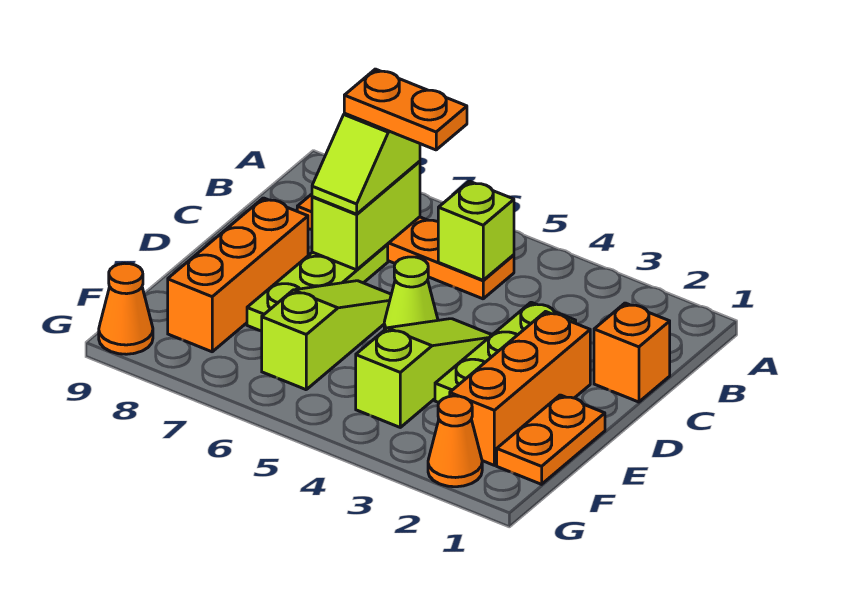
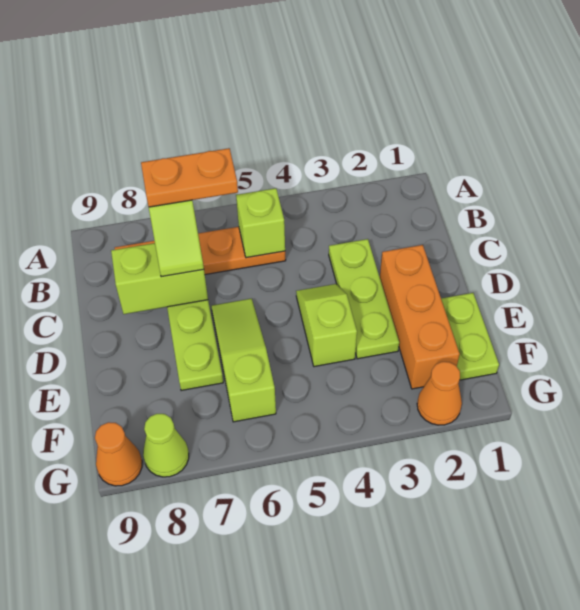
lime brick B7:C7 level 2 -> lime brick C7:C8 level 2
orange brick C1 level 1 -> none
lime slope D4:F4 level 1 top F -> lime slope D4:E4 level 1 top E
lime cone D5 level 1 -> lime cone G8 level 1
orange brick D8:F8 level 1 -> none
orange plate E1:F1 level 1 -> lime plate E1:F1 level 1

